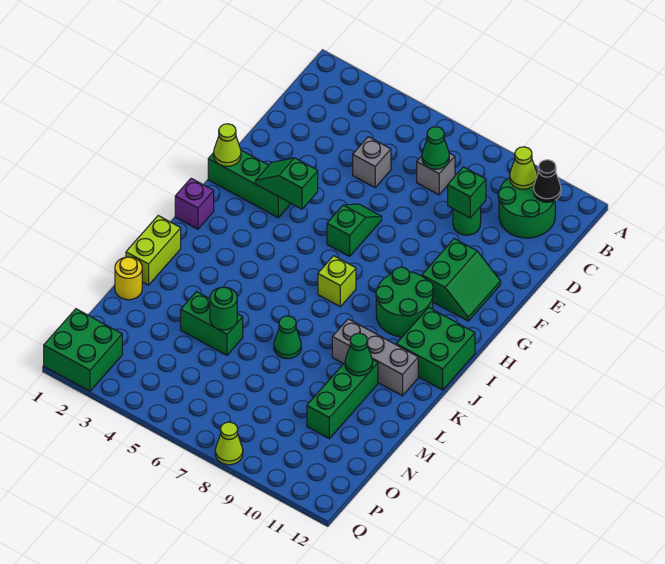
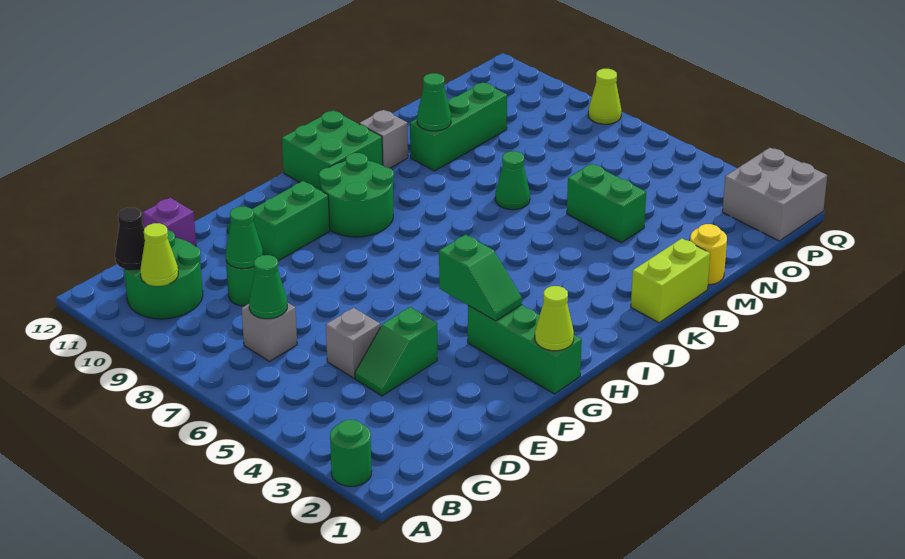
green brick D9 level 2 -> green cone D9 level 2
green slope F6:G6 level 1 top G -> green slope D4:E4 level 1 top E
purple brick I1 level 1 -> purple brick D12 level 1
lime brick I7 level 1 -> none
grey brick K9:K11 level 1 -> grey brick K11 level 1
green round brick M5 level 2 -> green round brick A2 level 1
green brick P1:Q2 level 1 -> grey brick P1:Q2 level 1

